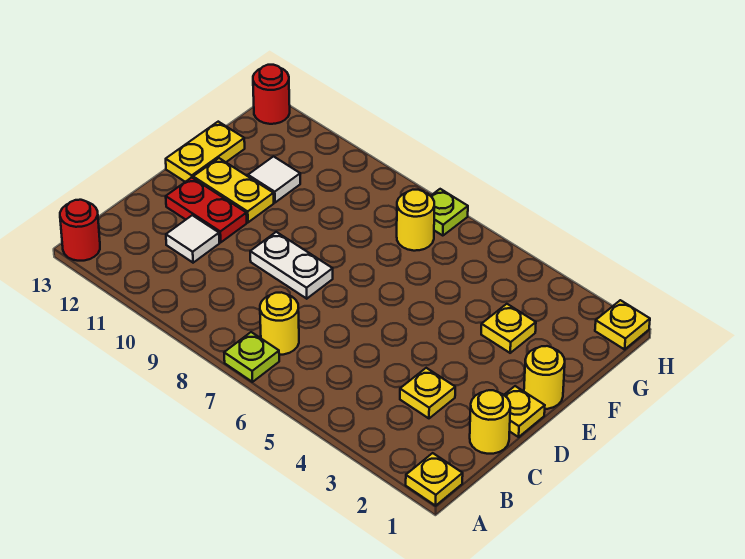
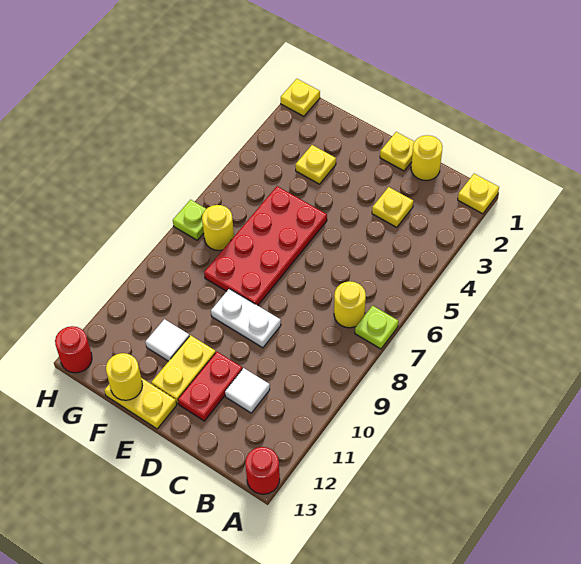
white plate D8:D9 level 1 -> white plate D9:E9 level 1
yellow round brick E1 level 1 -> yellow round brick F13 level 2
none -> red plate E5:F8 level 1

